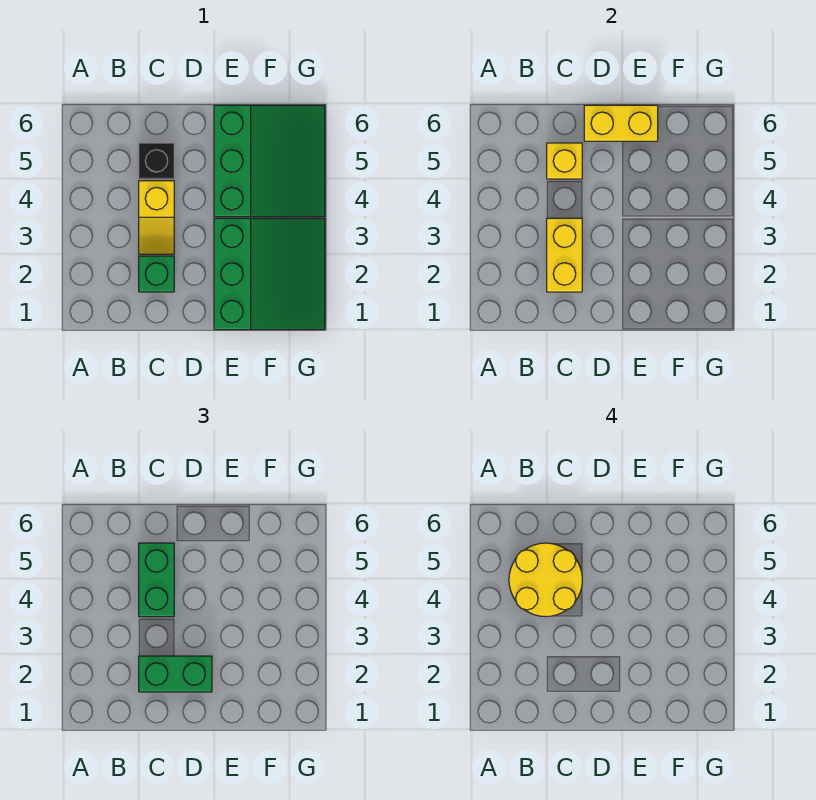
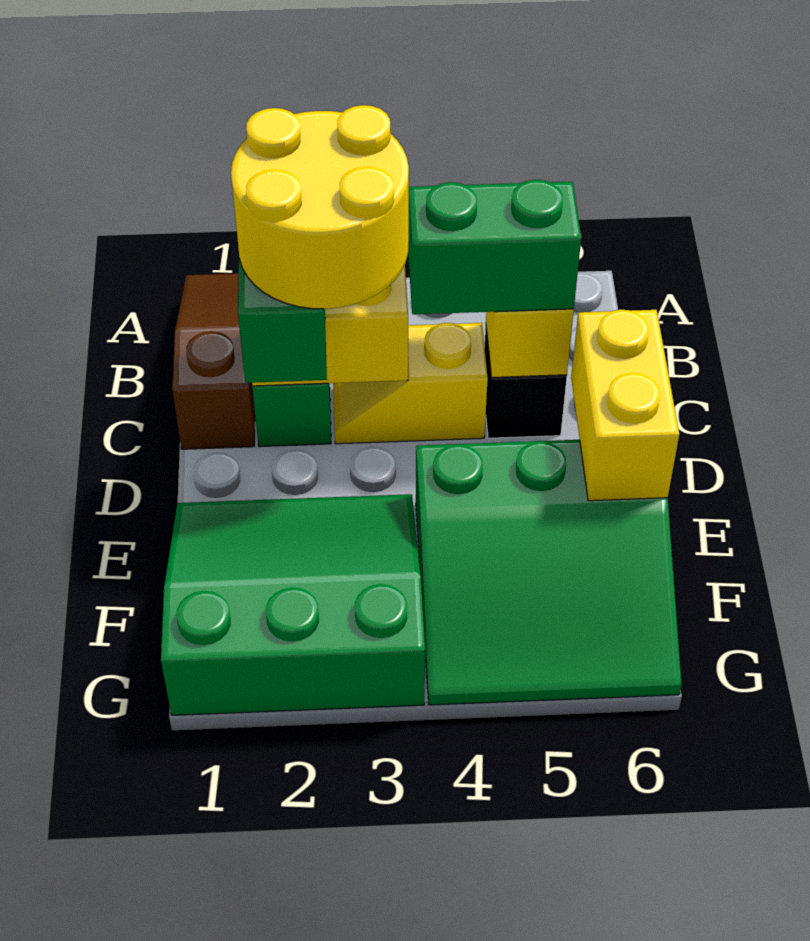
none -> brown slope A1:C1 level 1 top C
yellow round brick B4:C5 level 4 -> yellow round brick C2:D3 level 4
green slope E1:G3 level 1 top E -> green slope E1:G3 level 1 top G

